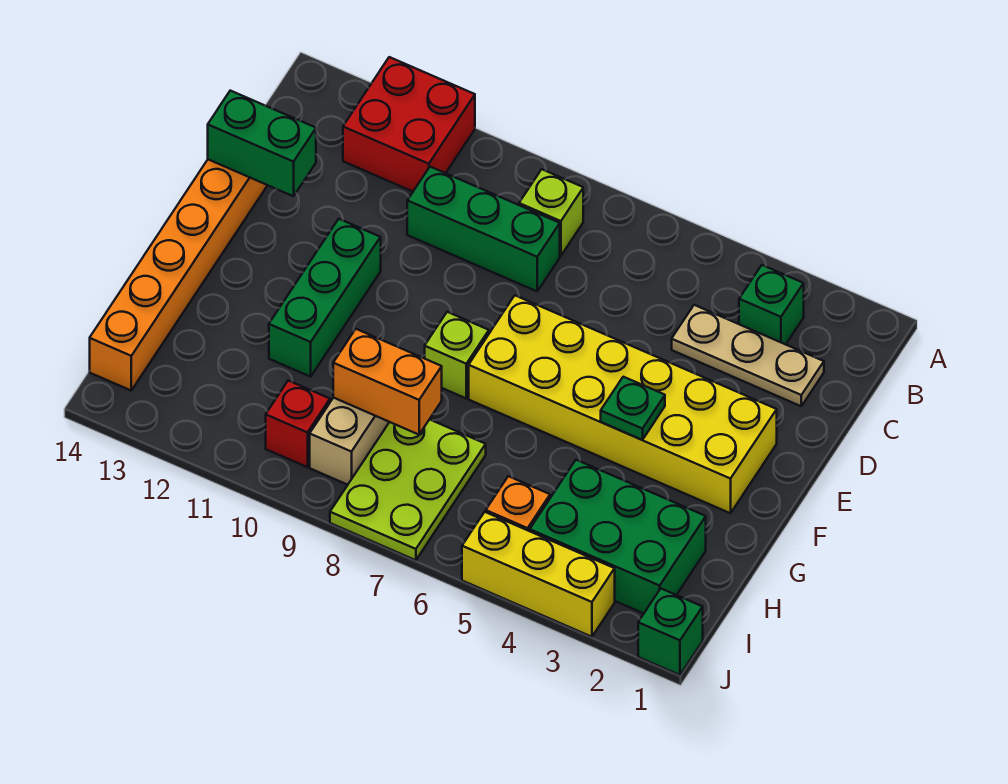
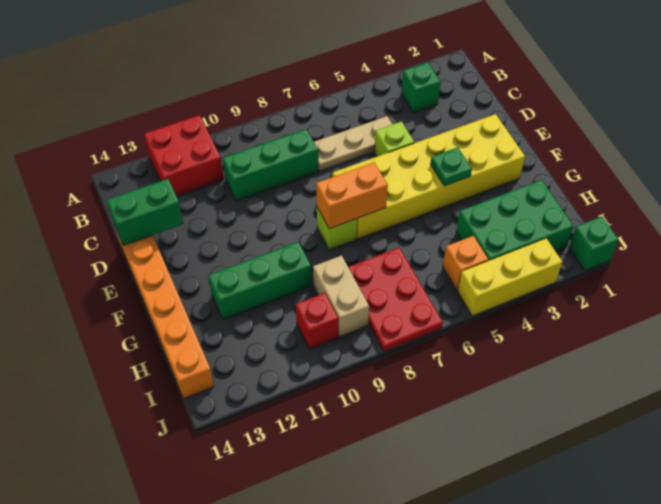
lime brick B8 level 1 -> lime brick D5 level 1
tan plate C2:C4 level 1 -> tan plate C5:C7 level 1
green brick E11:G11 level 1 -> green brick G10:G12 level 1
lime plate H7:J8 level 1 -> red plate H7:J8 level 1
orange brick H8:H9 level 2 -> orange brick F7:F8 level 2

